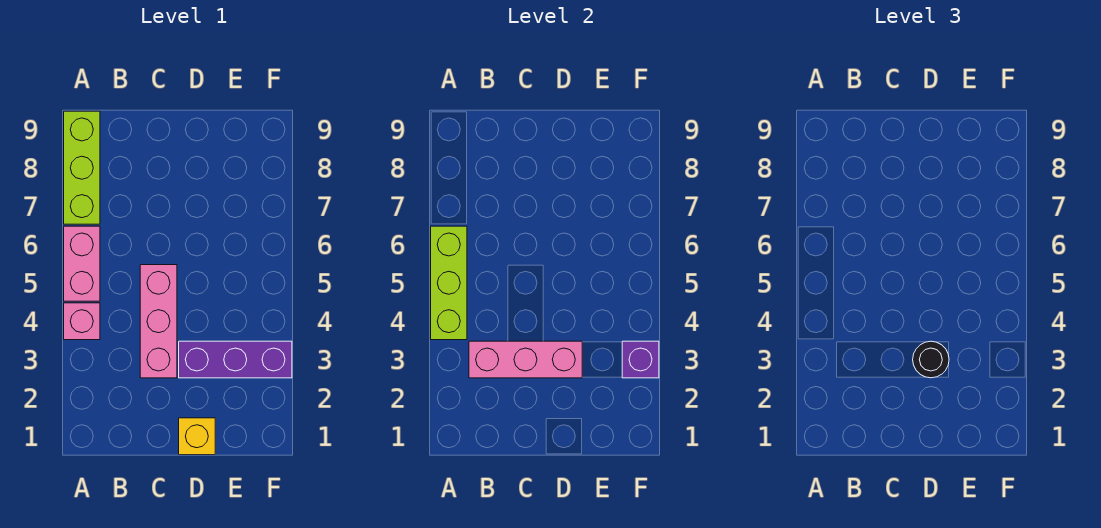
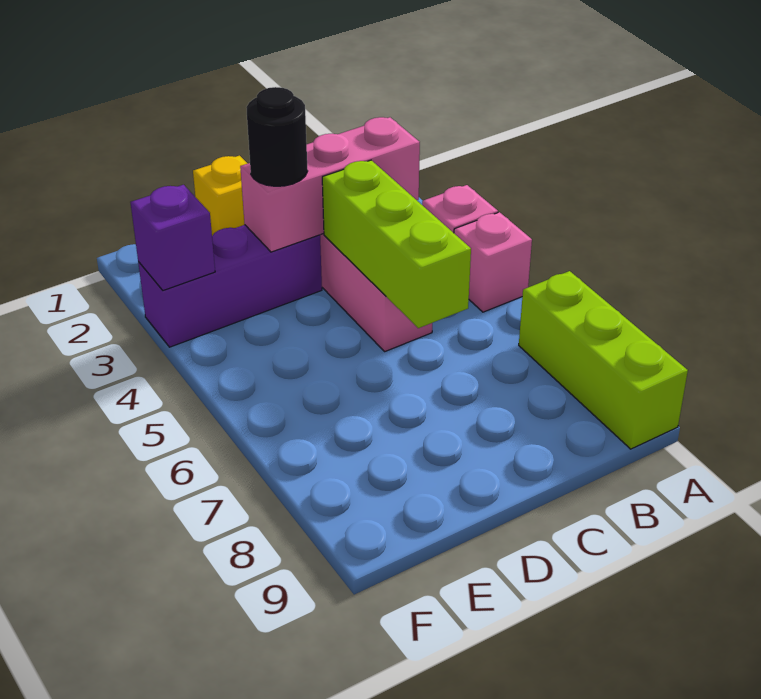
lime brick A4:A6 level 2 -> lime brick C4:C6 level 2
pink brick A5:A6 level 1 -> pink brick A5 level 1

